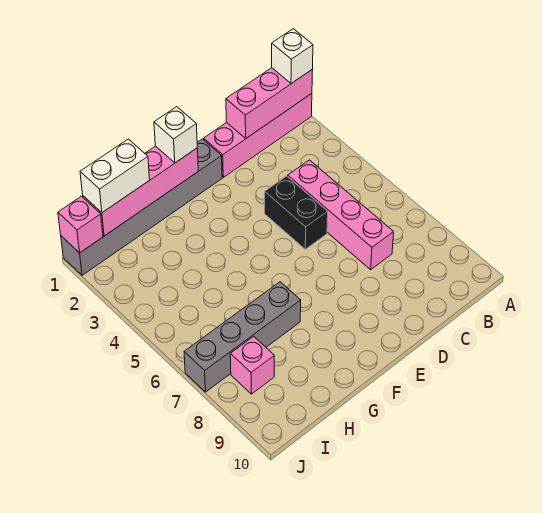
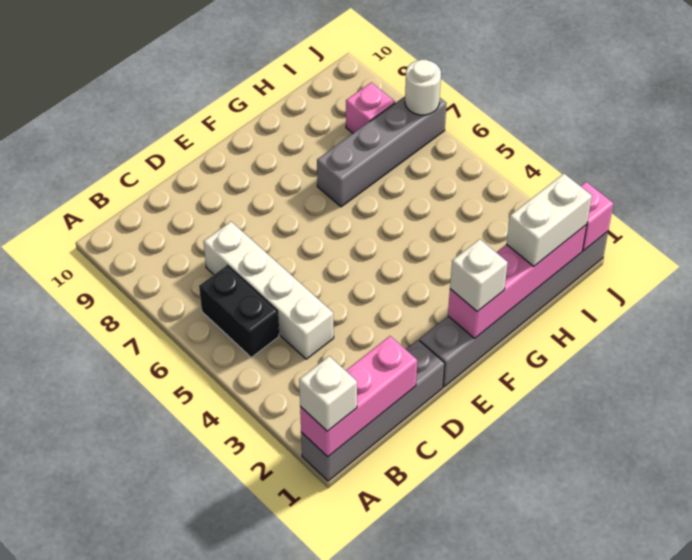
pink brick A1:D1 level 1 -> grey brick A1:D1 level 1
pink brick C4:C7 level 1 -> white brick C4:C7 level 1
black brick D4:D5 level 1 -> black brick B5:B6 level 1
none -> white round brick J7 level 2

